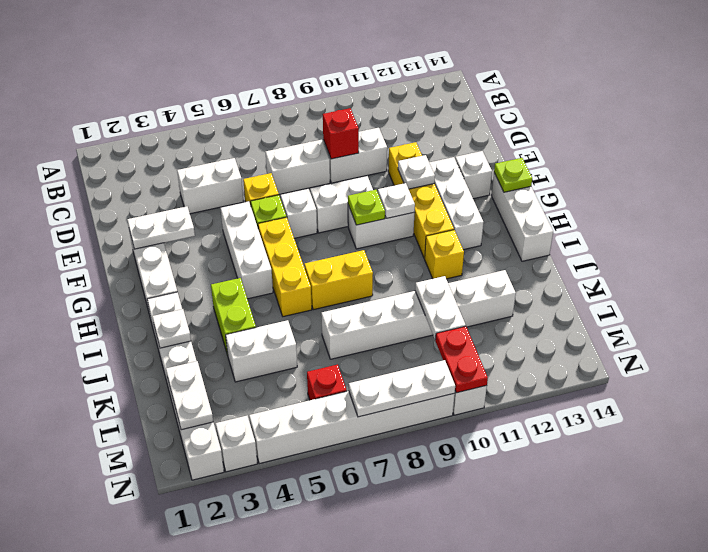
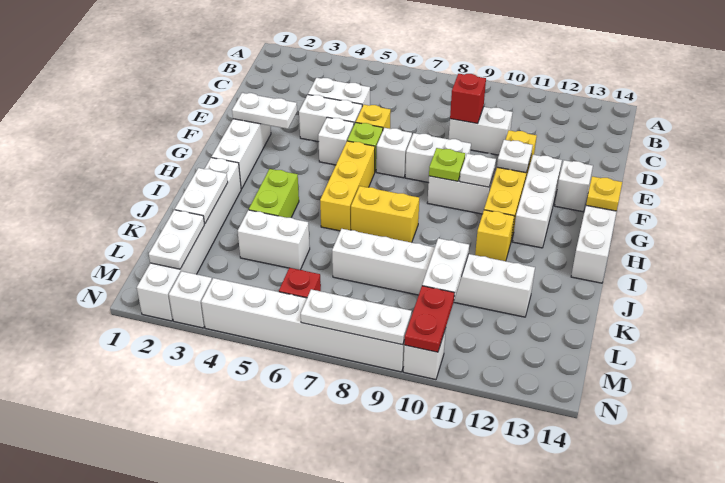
white brick D7:D8 level 1 -> white brick E4:E5 level 1
white brick F5:H5 level 1 -> white brick F5 level 1
lime plate G14 level 2 -> yellow plate G14 level 2
white plate J2 level 2 -> white plate J2:K2 level 2

